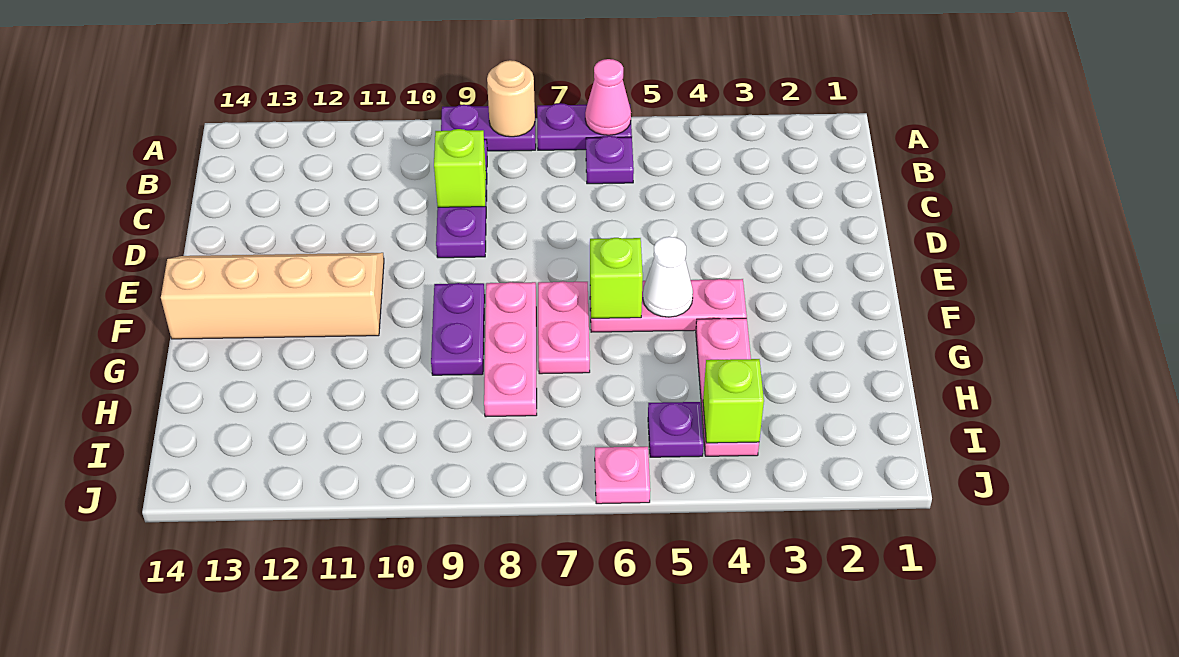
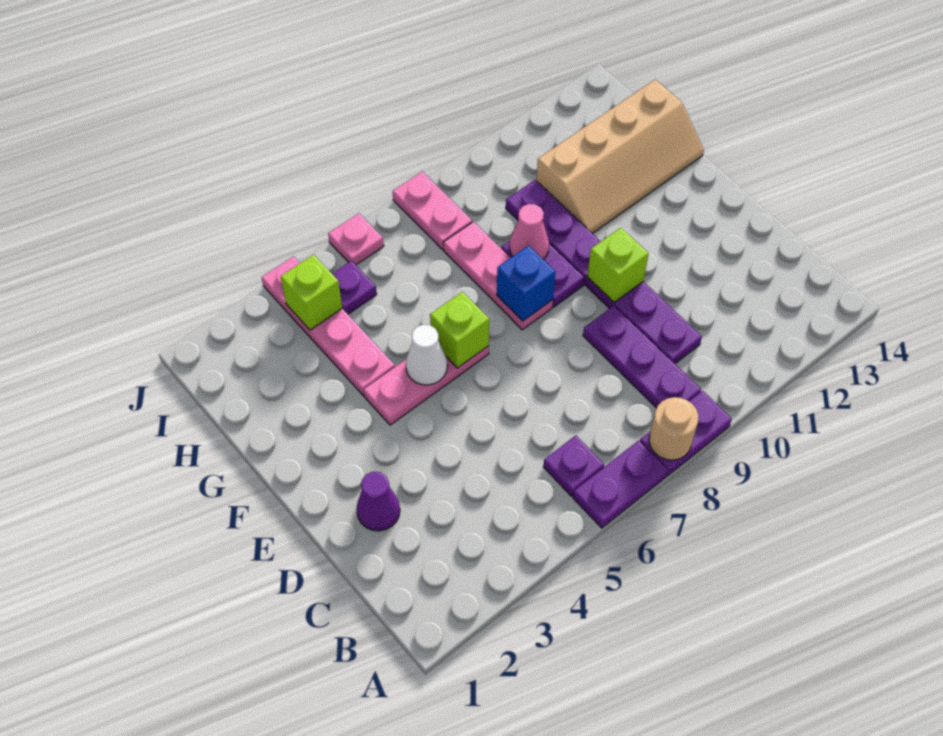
pink cone A6 level 2 -> pink cone G9 level 2
lime brick C9 level 2 -> lime brick E10 level 2
none -> purple plate C10:H10 level 1
none -> purple cone D2 level 1
tan slope E11:F14 level 1 top F -> tan slope G11:H14 level 1 top H
pink plate F7:G7 level 1 -> pink plate I8:J8 level 1
none -> blue brick F8 level 2
pink plate G4:I4 level 1 -> pink plate G4:J4 level 1

